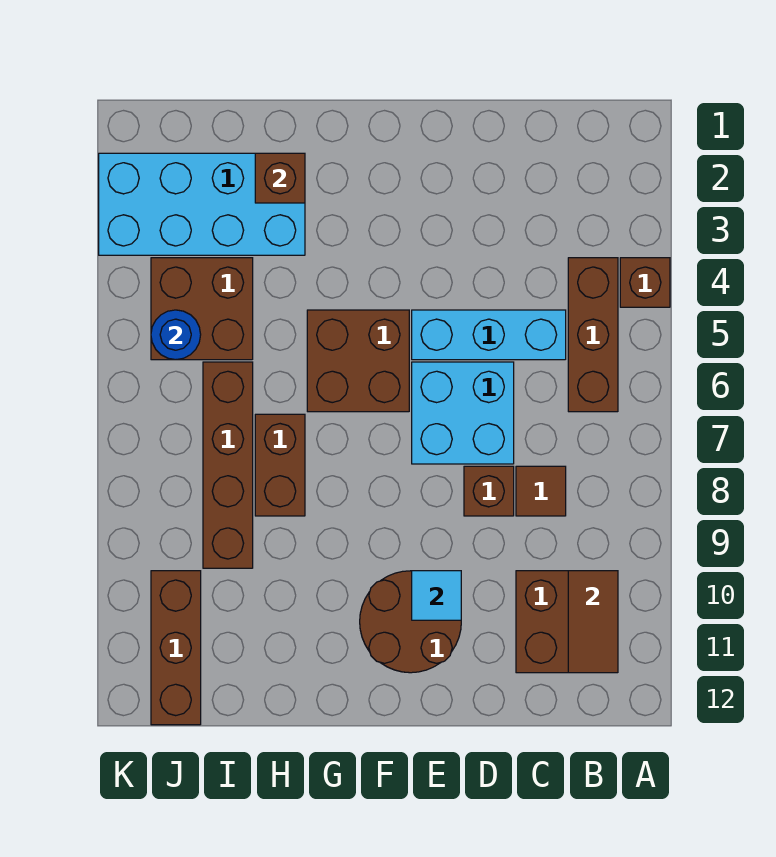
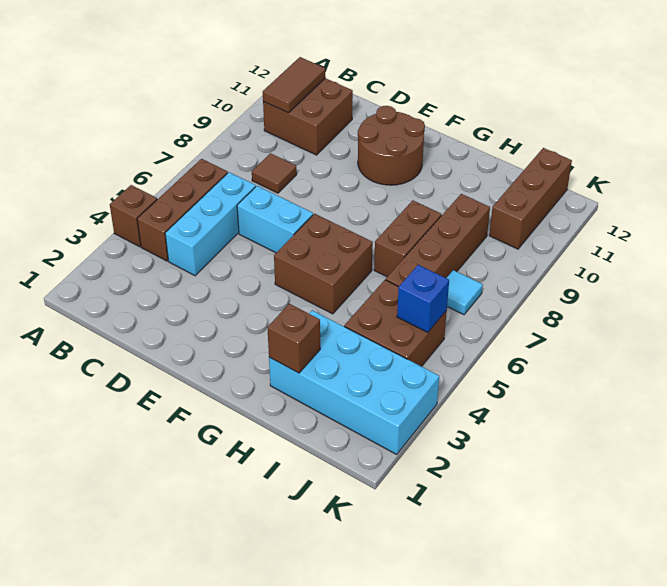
cyan brick C5:E5 level 1 -> cyan brick C4:C6 level 1
cyan brick D6:E7 level 1 -> cyan brick D6:E6 level 1
brown brick D8 level 1 -> none
cyan tile E10 level 2 -> cyan tile J7 level 1
blue round brick J5 level 2 -> blue brick J5 level 2

